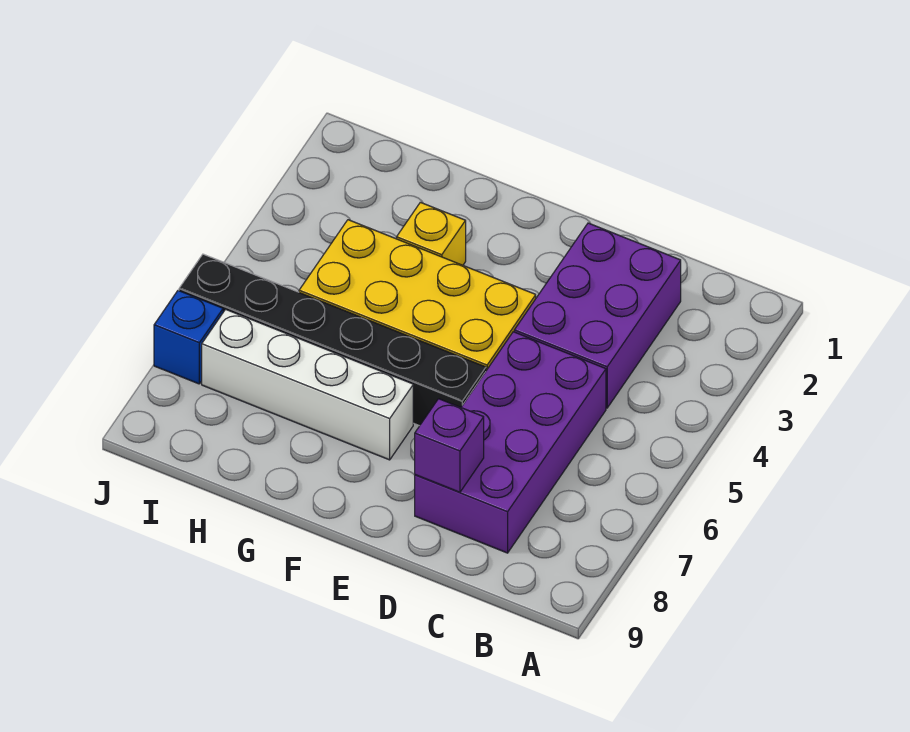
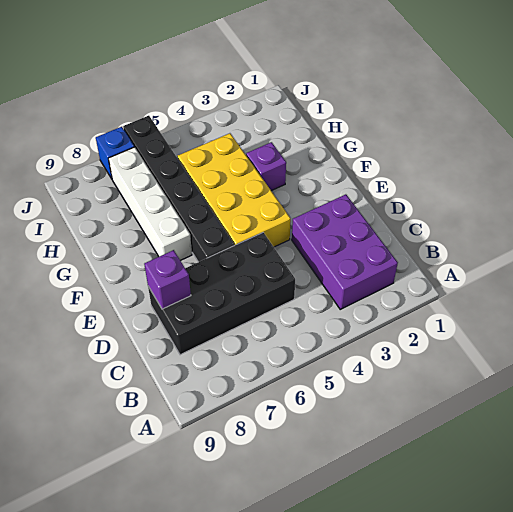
purple brick C2:D4 level 1 -> purple brick B2:D3 level 1
purple brick C5:D8 level 1 -> black brick C5:D8 level 1
yellow brick G3 level 1 -> purple brick G3 level 1

